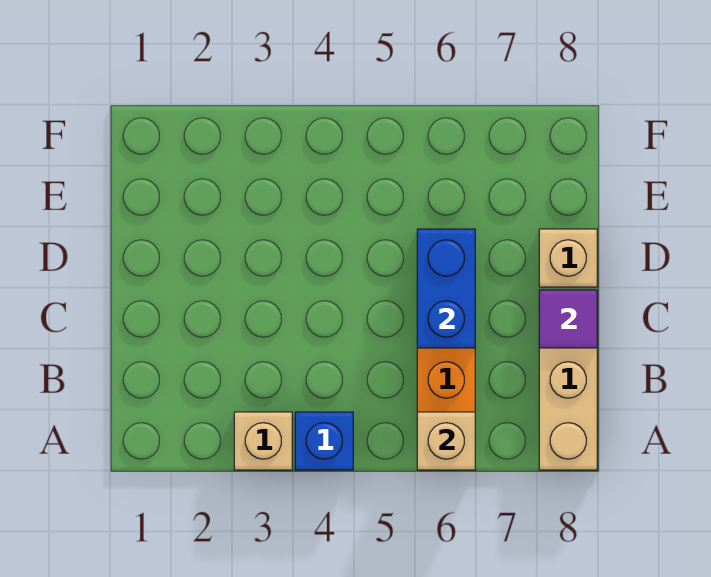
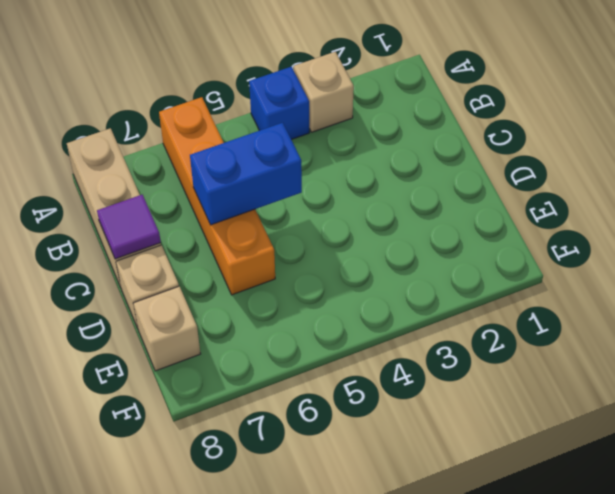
tan brick A6 level 2 -> tan brick E8 level 1
blue brick C6:D6 level 2 -> blue brick C5:C6 level 2

